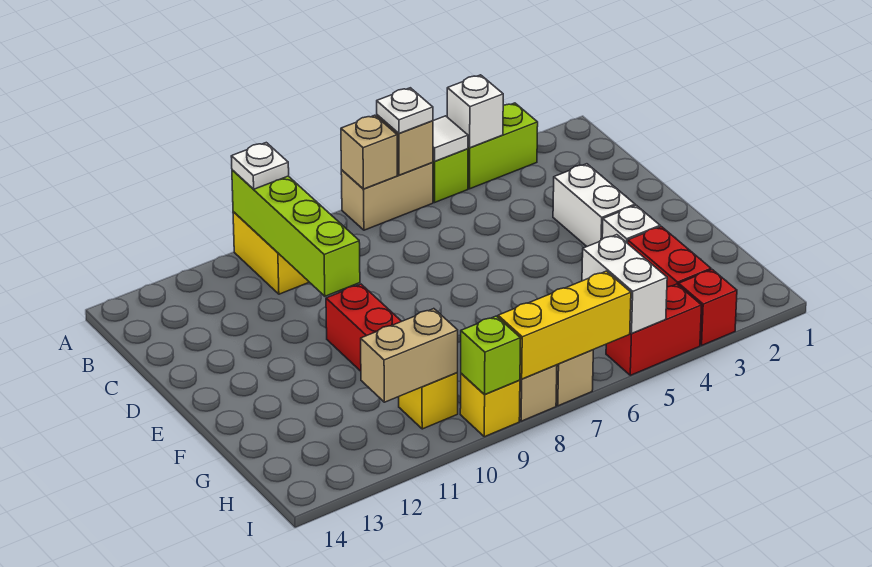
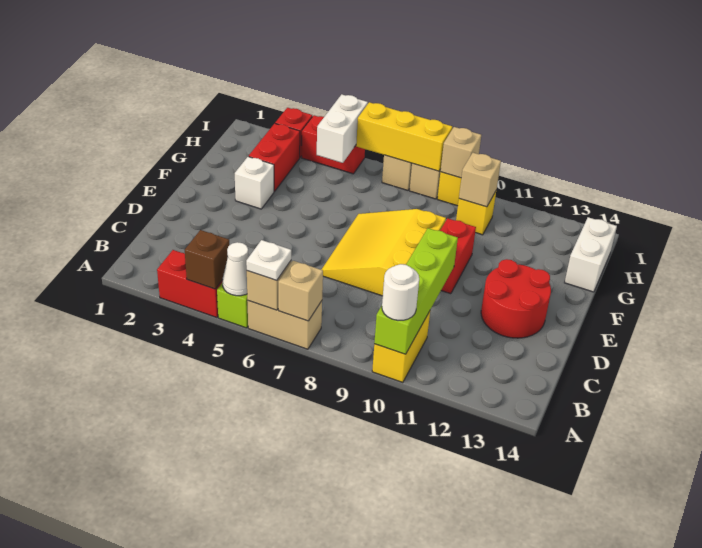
lime brick A3:A4 level 1 -> red brick A3:A4 level 1
white brick A4 level 2 -> brown brick A4 level 2
white tile A5 level 2 -> white cone A5 level 2
white plate A10 level 3 -> white round brick A10 level 3
white brick D3:E3 level 1 -> white brick G14:H14 level 1
none -> yellow slope D7:F9 level 1 top 9
none -> red round brick D12:E13 level 1
tan brick H10:H11 level 2 -> tan brick H10 level 2
lime brick I9 level 2 -> tan brick I9 level 2

